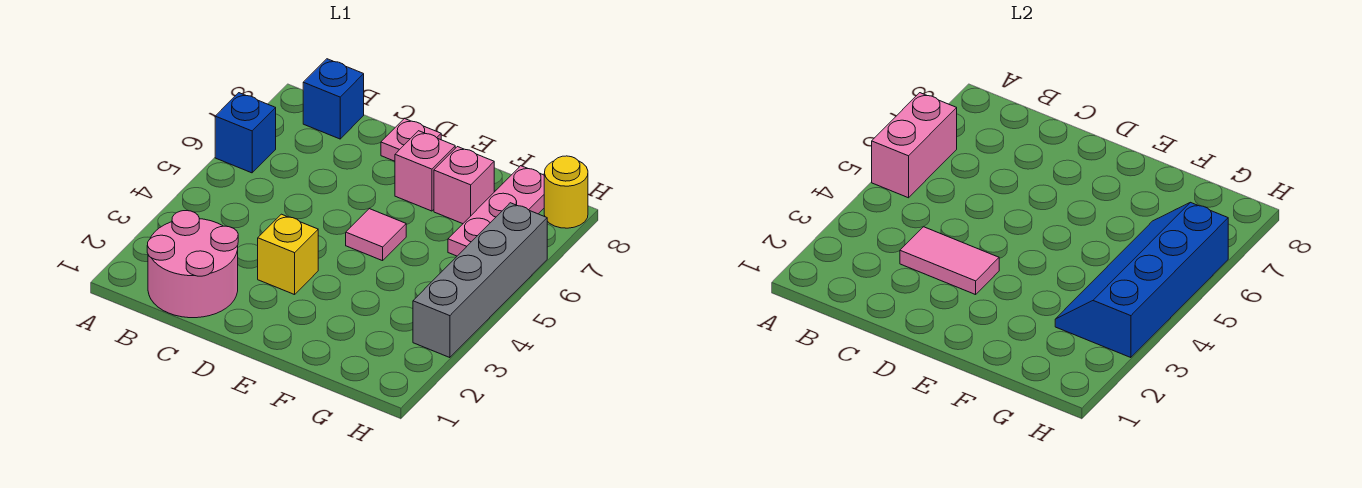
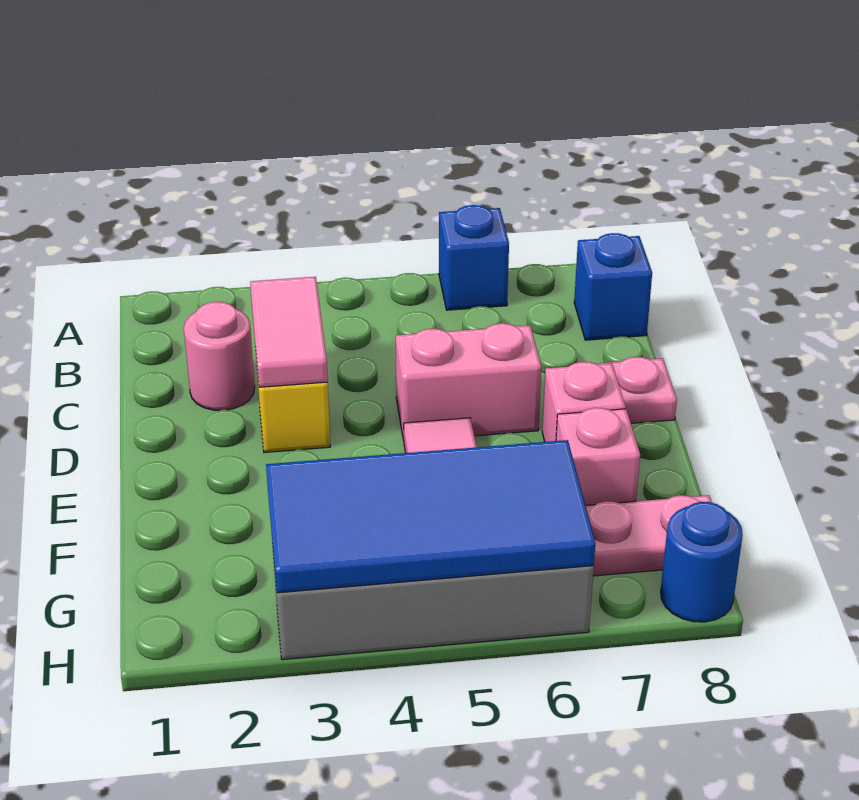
pink brick A5:A6 level 2 -> pink brick D5:D6 level 1
pink round brick B1:C2 level 1 -> pink round brick C2 level 1
blue slope G3:H6 level 2 top H -> blue tile G3:H6 level 2
yellow round brick H8 level 1 -> blue round brick H8 level 1

